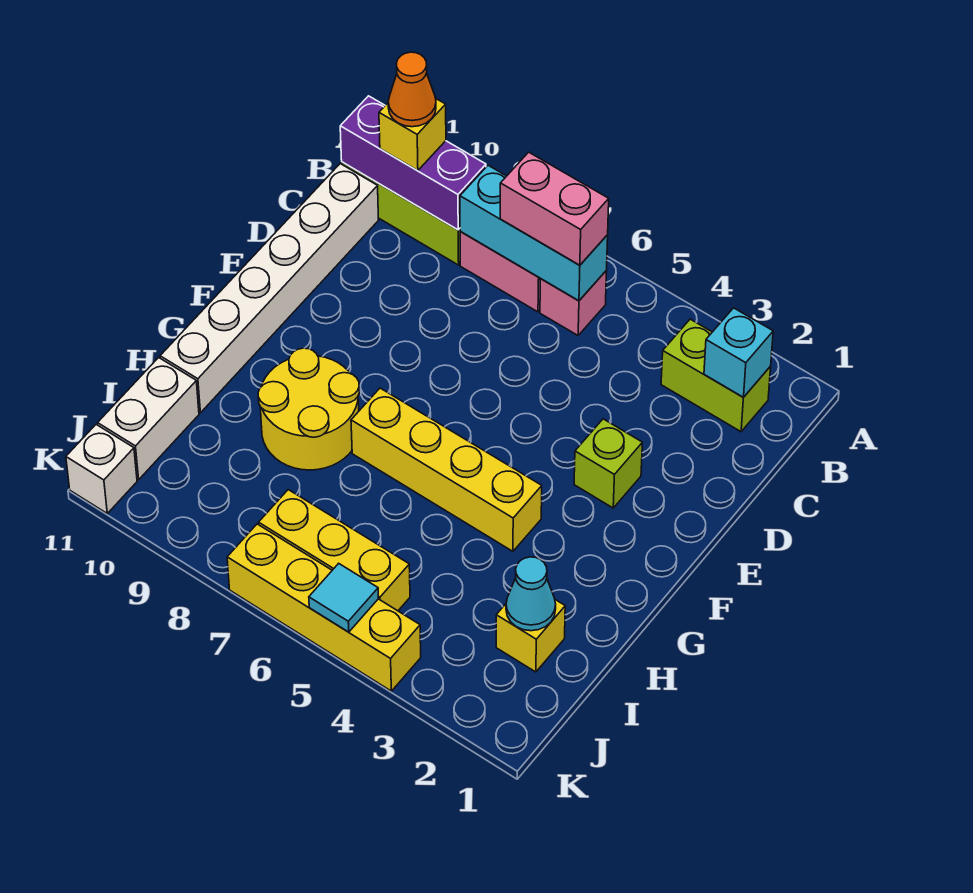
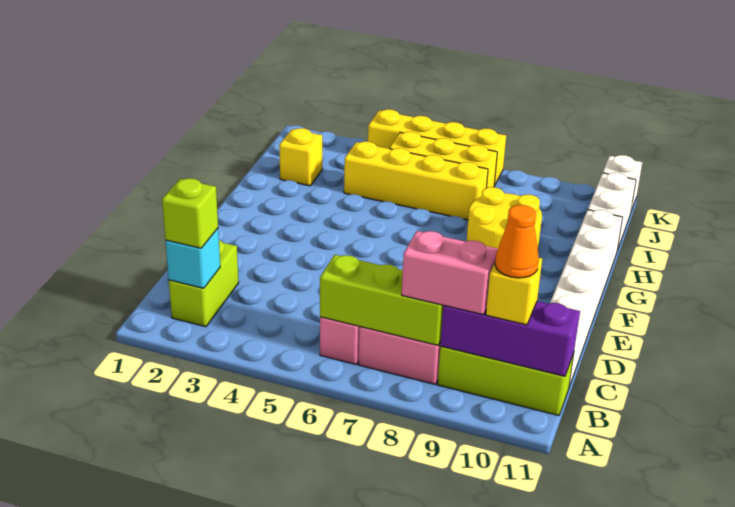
lime brick B2:B3 level 1 -> lime brick B2:C2 level 1
cyan brick B6:B8 level 2 -> lime brick B6:B8 level 2
pink brick B6:B7 level 3 -> pink brick B8:B9 level 3
lime brick E3 level 1 -> lime brick B2 level 3
yellow brick G4:G7 level 1 -> yellow brick I4:I7 level 1
cyan cone I2 level 2 -> none
cyan tile K5 level 2 -> none

